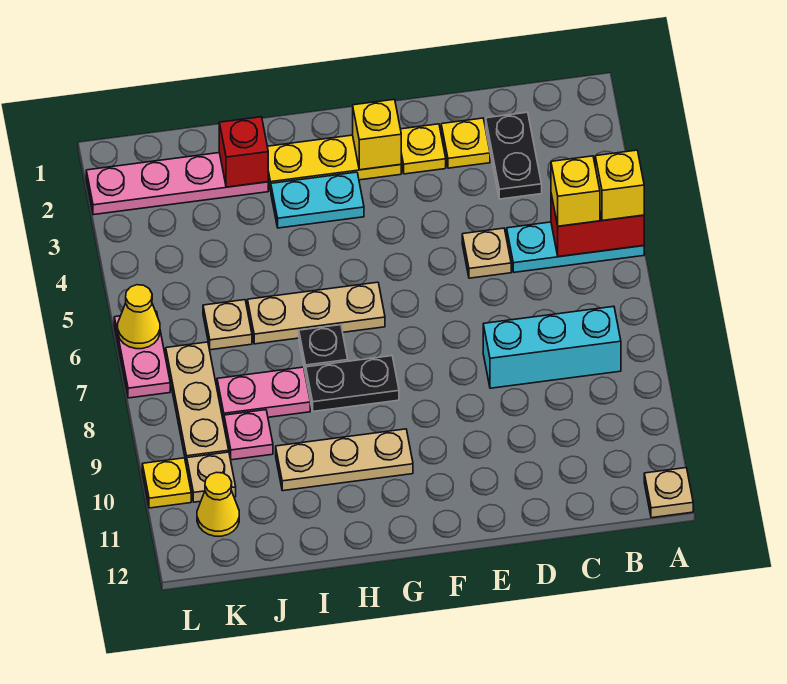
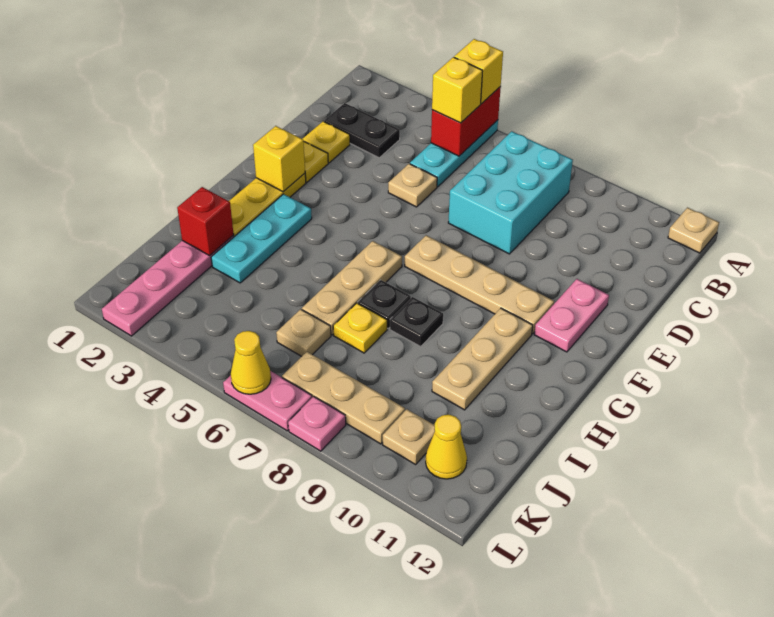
cyan brick B8:D8 level 1 -> cyan brick B7:D8 level 1
none -> tan plate F7:F10 level 1
cyan plate G3:H3 level 1 -> cyan plate G3:I3 level 1
black plate G8:H8 level 1 -> black plate H8 level 1
pink plate I8:J8 level 1 -> pink plate E11:F11 level 1
pink plate J9 level 1 -> pink plate L8 level 1
yellow plate L10 level 1 -> yellow plate I7 level 1

